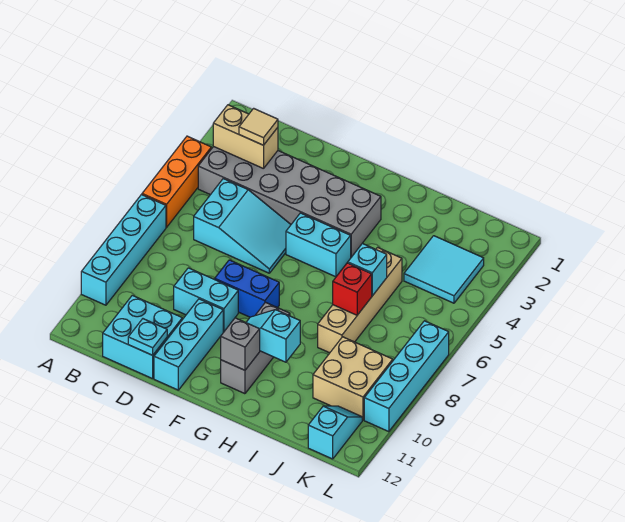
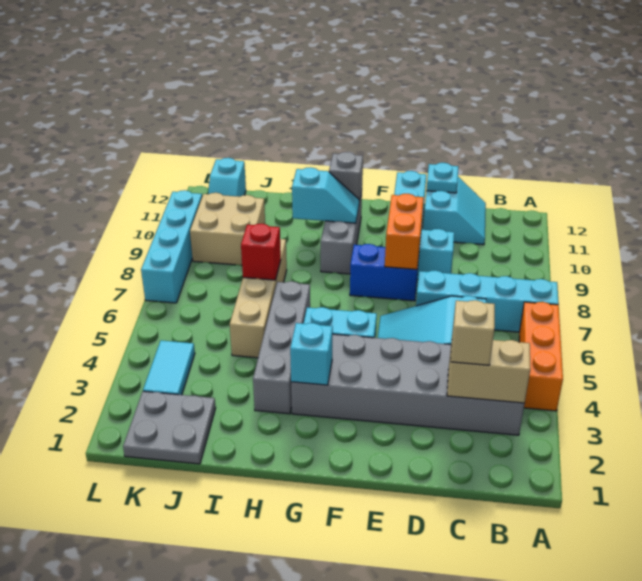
cyan brick A7:A10 level 1 -> cyan brick A7:D7 level 1
tan tile C3 level 3 -> tan brick C3 level 3
cyan brick C11:D12 level 1 -> cyan slope C11:D12 level 1 top D
none -> orange brick E8:E9 level 2
none -> grey brick H3:H6 level 1
cyan brick I6 level 2 -> cyan brick G3 level 2
none -> grey plate J1:K2 level 1
cyan tile J3:K4 level 1 -> cyan tile K3:K4 level 1

